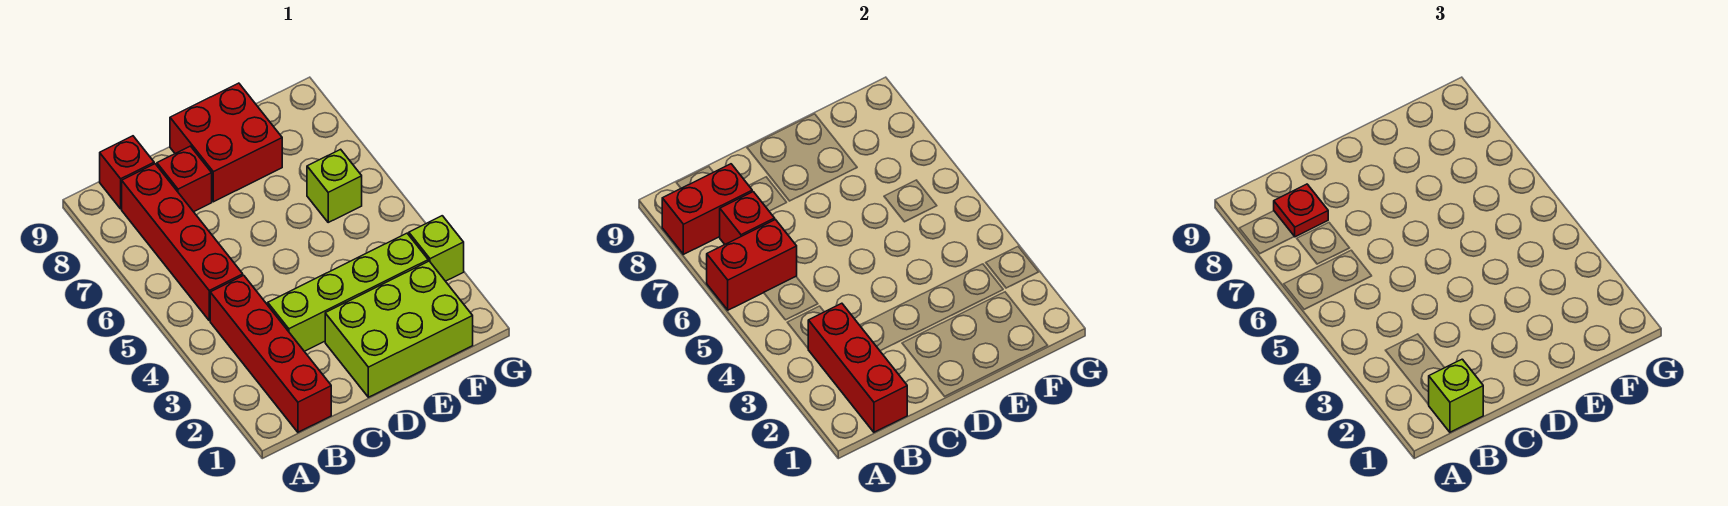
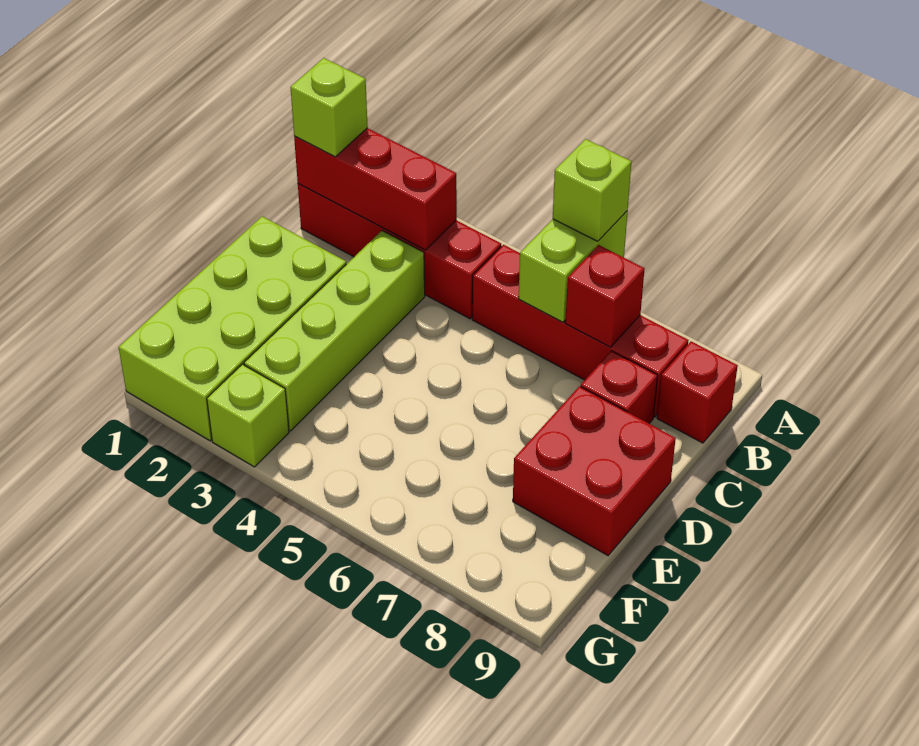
red brick A6:B6 level 2 -> lime brick A6:B6 level 2
red brick A8:B8 level 2 -> none
red plate B8 level 3 -> none
lime brick D1:F2 level 1 -> lime brick D1:G2 level 1
lime brick F6 level 1 -> lime brick A6 level 3

